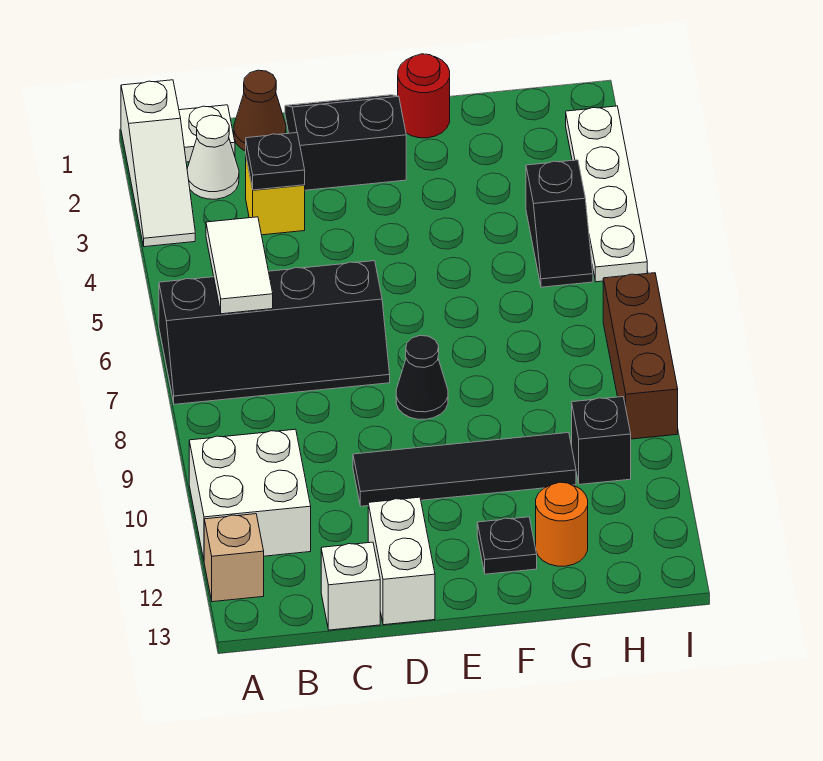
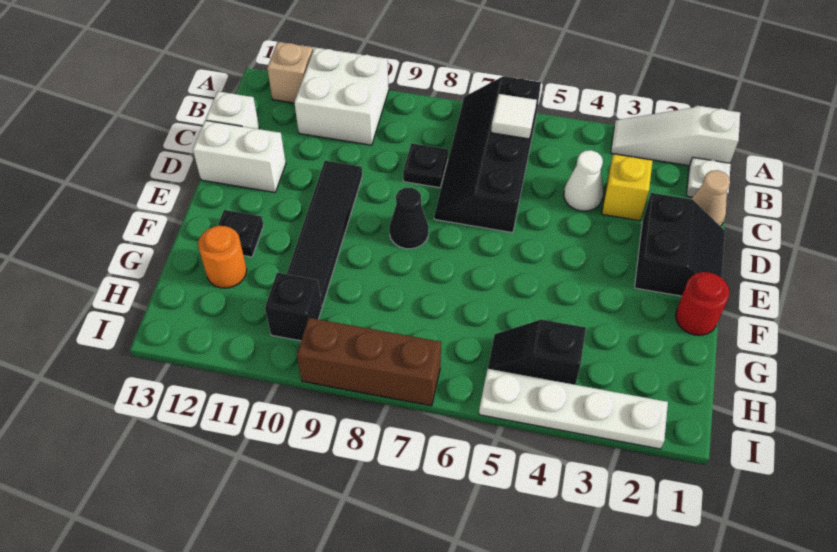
white cone B2 level 1 -> white cone C4 level 1
white tile B5:B6 level 2 -> white tile B6 level 2
brown cone C1 level 1 -> tan cone C1 level 1
black plate C3 level 2 -> black plate C8 level 1

